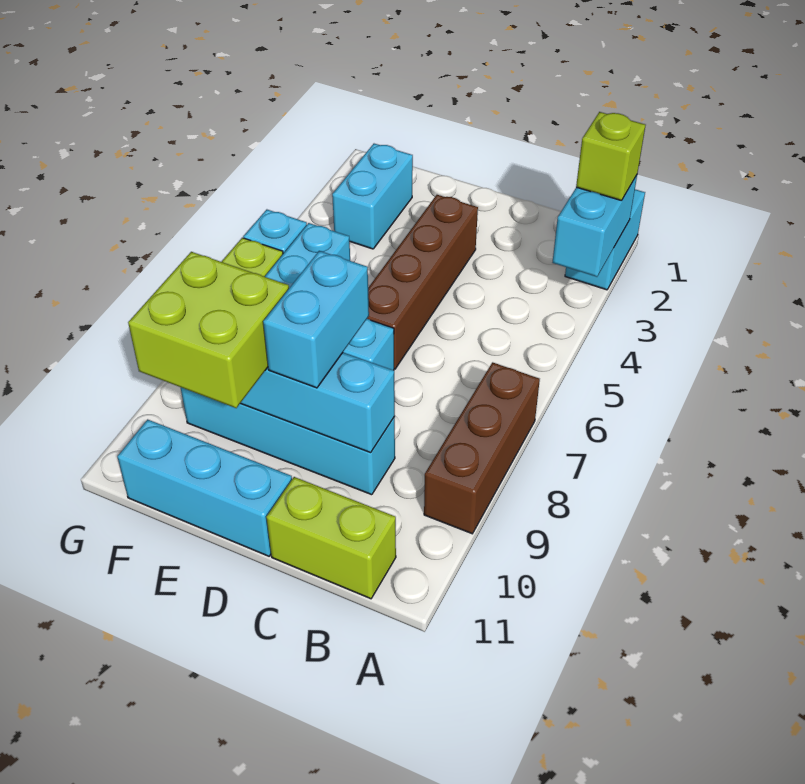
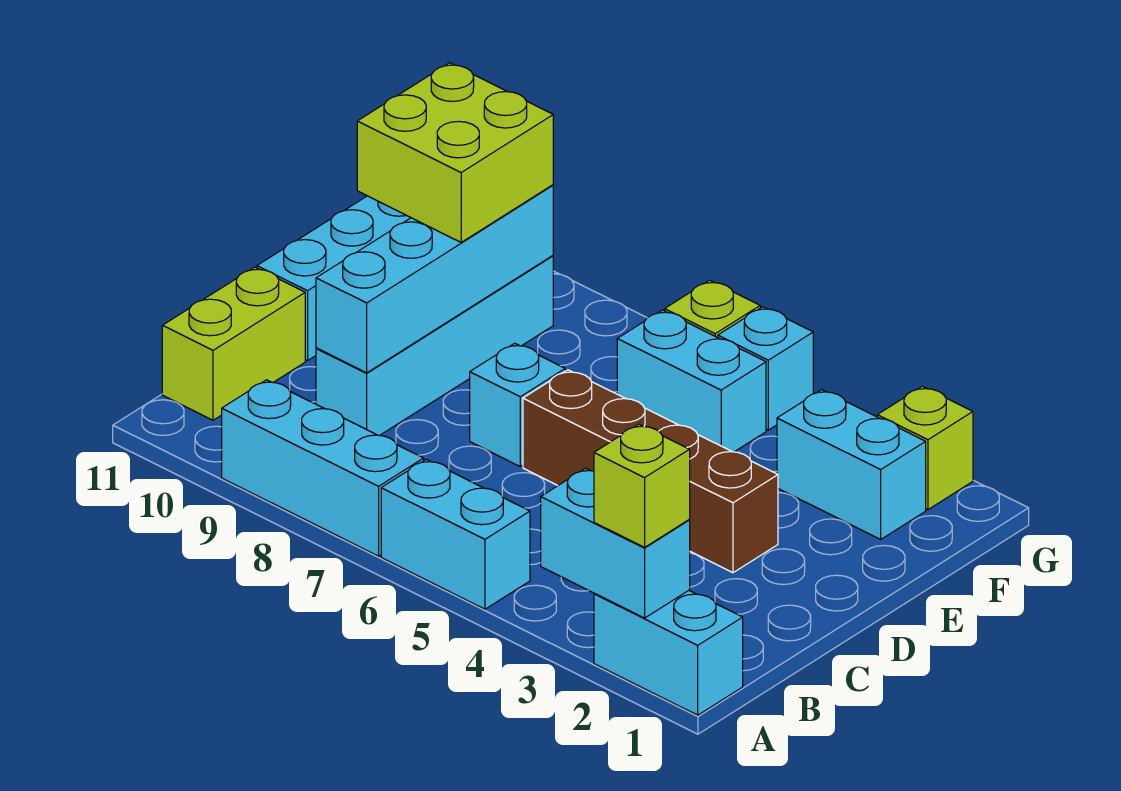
brown brick A7:A9 level 1 -> cyan brick A7:A9 level 1
cyan brick D8:D9 level 3 -> cyan brick A5:A6 level 1
none -> lime brick G2 level 1

